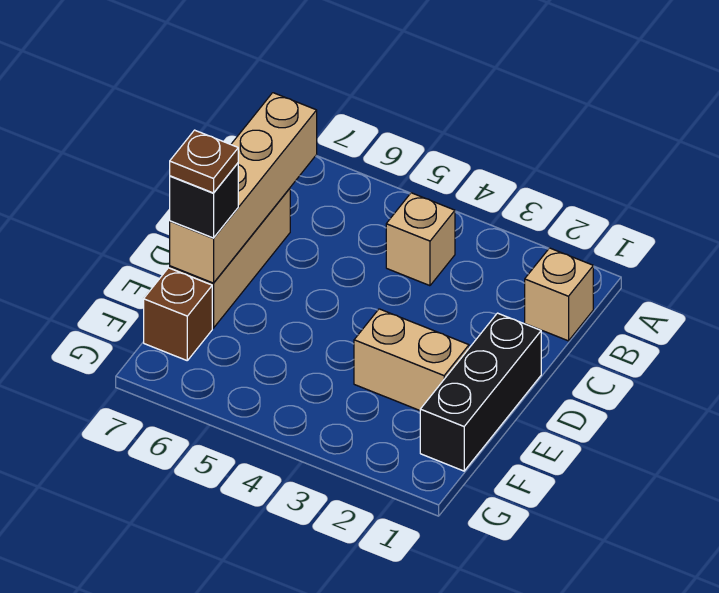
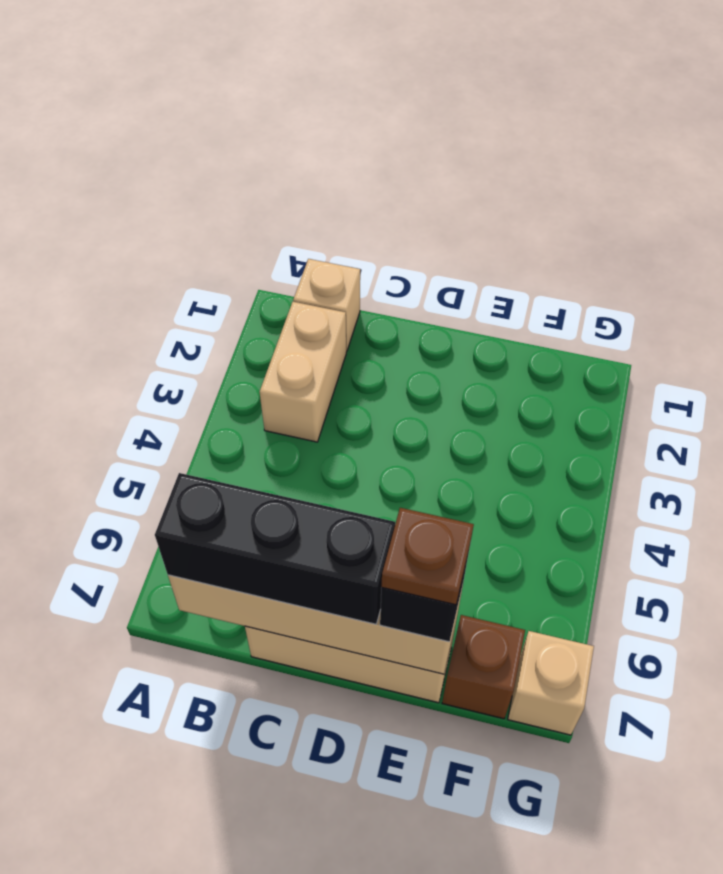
tan brick B4 level 1 -> tan brick G7 level 1
black brick D1:F1 level 1 -> black brick B7:D7 level 3
tan brick E2:E3 level 1 -> tan brick B2:B3 level 1

